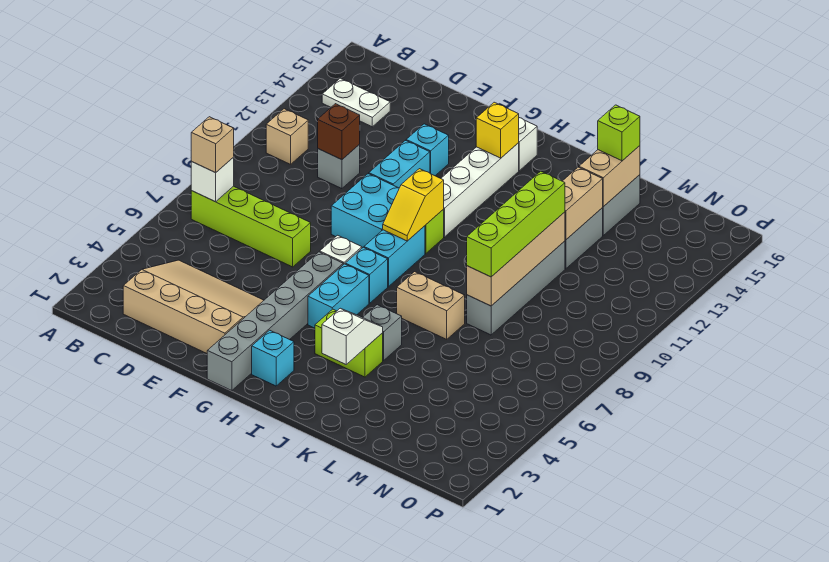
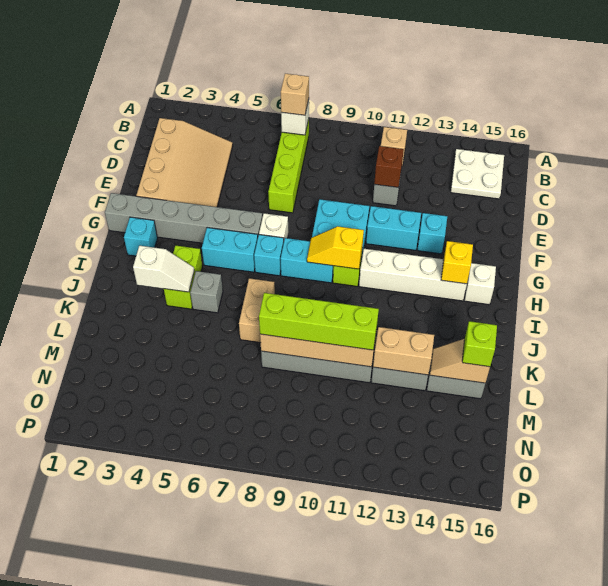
white plate B14:C14 level 1 -> white plate B14:C15 level 1
tan brick L14:L15 level 2 -> tan slope L14:L15 level 2 top 15

